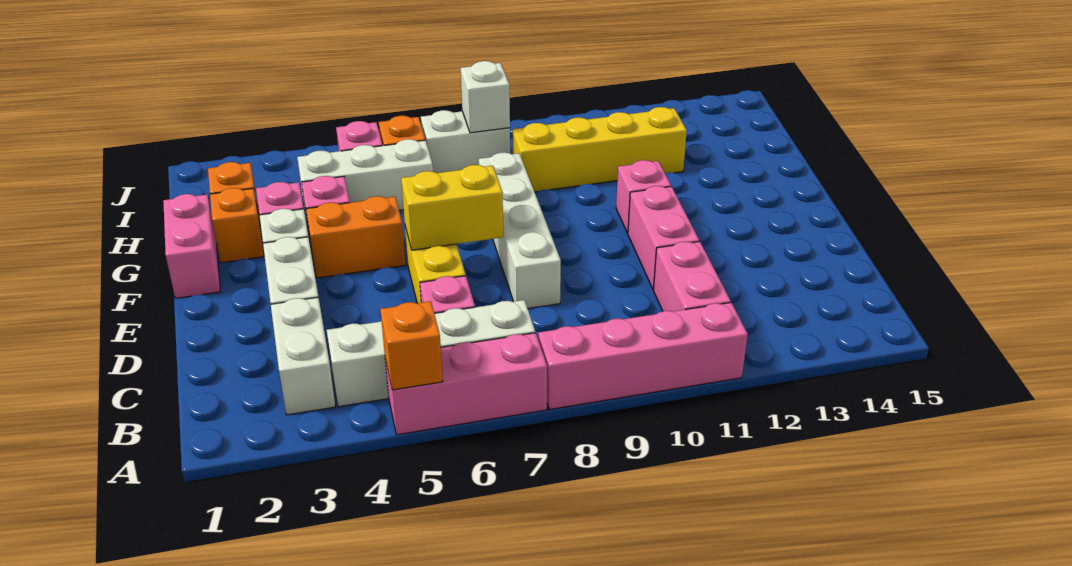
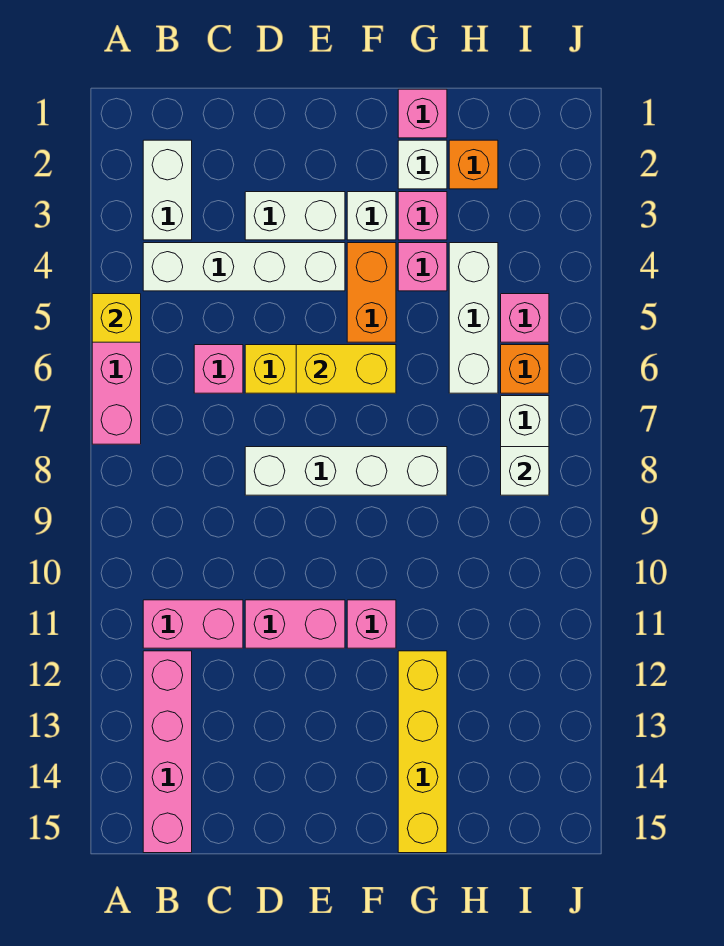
orange brick A5 level 2 -> yellow brick A5 level 2
pink brick A8:A11 level 1 -> pink brick B12:B15 level 1
white brick B3:C3 level 1 -> white brick B2:B3 level 1
white brick B4:B7 level 1 -> white brick B4:E4 level 1
yellow brick E6:E7 level 2 -> yellow brick E6:F6 level 2
pink brick F1:G1 level 1 -> pink brick G1 level 1
orange brick G2 level 1 -> white brick G2 level 1
yellow brick H9:H12 level 1 -> yellow brick G12:G15 level 1

